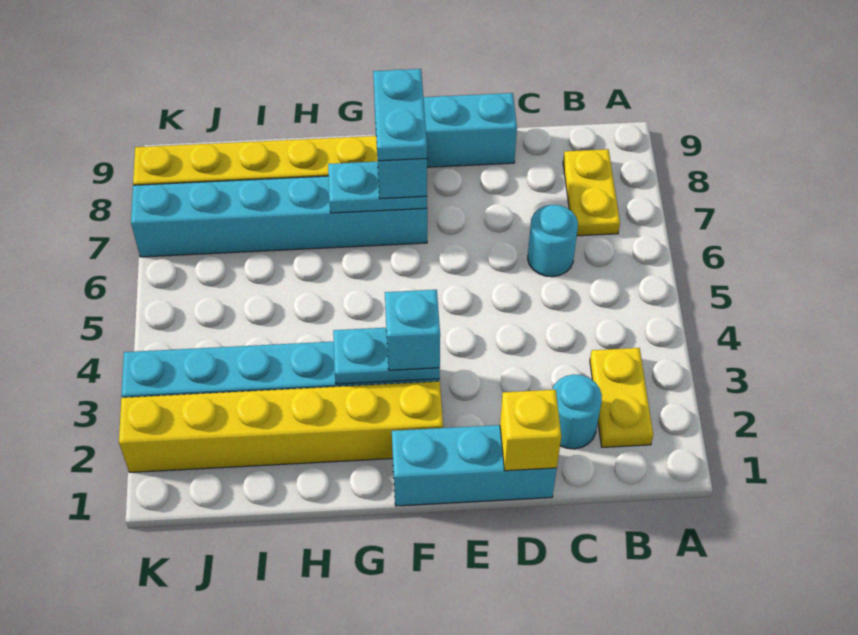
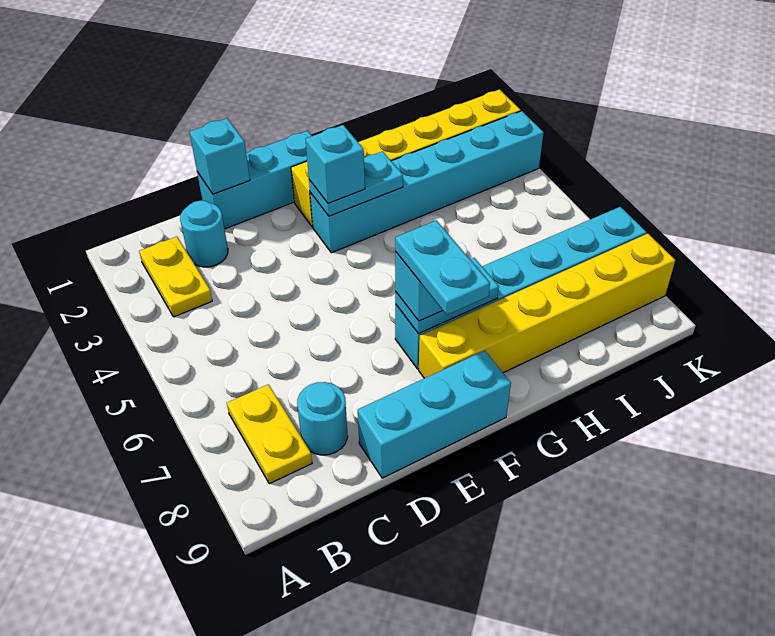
cyan round brick C6 level 1 -> cyan round brick C8 level 1
yellow brick D1 level 2 -> cyan brick D1 level 2

